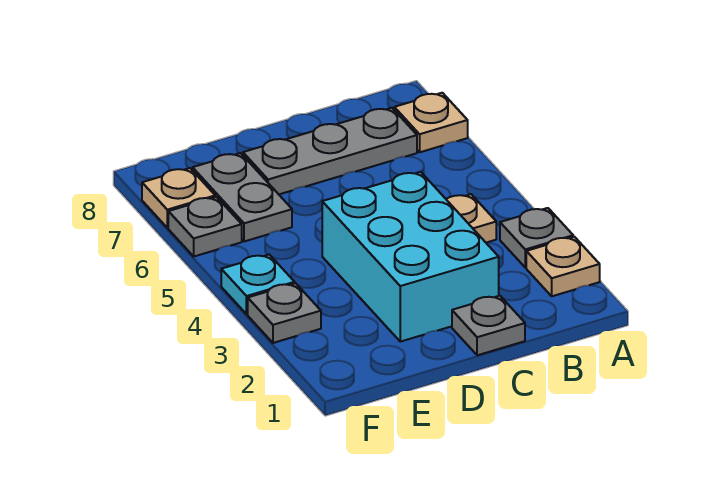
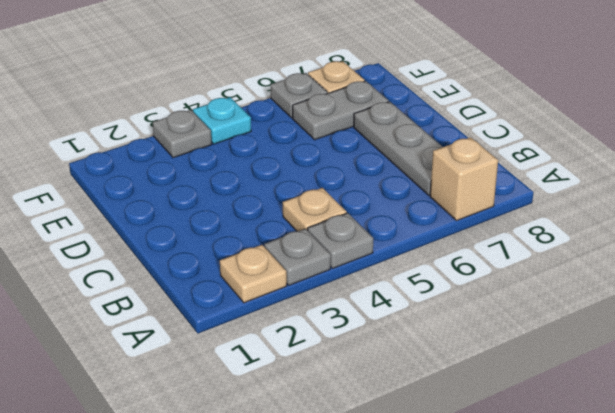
tan plate A7 level 1 -> tan brick A7 level 1
grey plate C1 level 1 -> grey plate A4 level 1
cyan brick C2:D4 level 1 -> none

